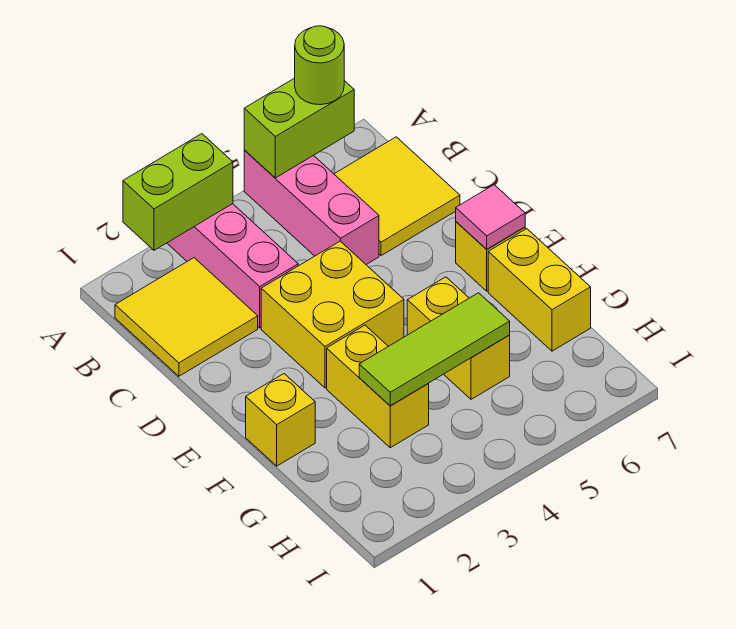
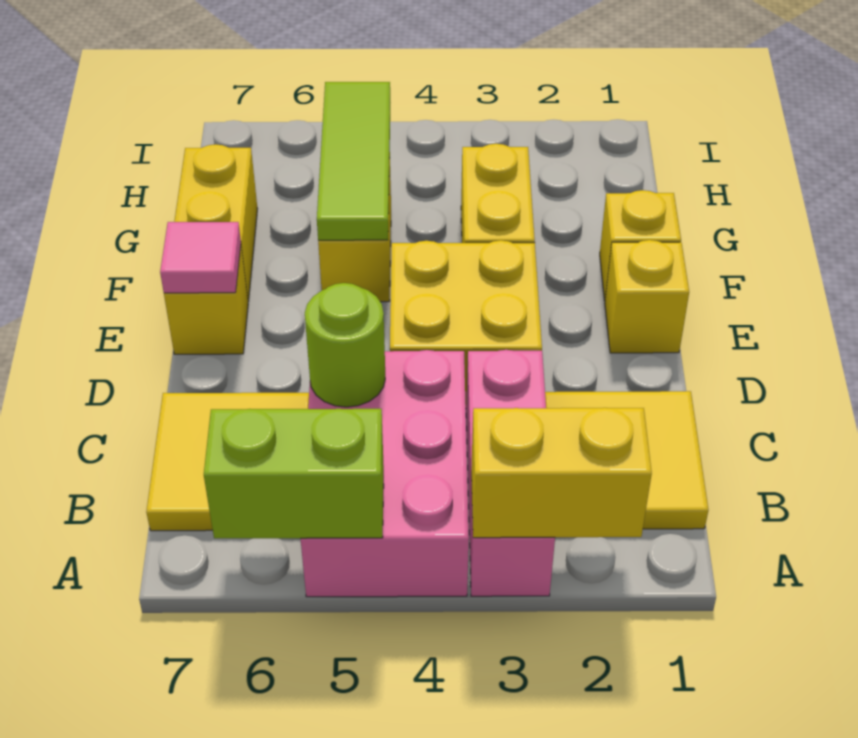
lime brick A2:A3 level 2 -> yellow brick A2:A3 level 2
pink brick A5:C5 level 1 -> pink brick A4:C5 level 1
lime round brick A6 level 3 -> lime round brick C5 level 2
none -> yellow brick E1 level 1
lime tile G3:G5 level 2 -> lime tile F5:H5 level 2

